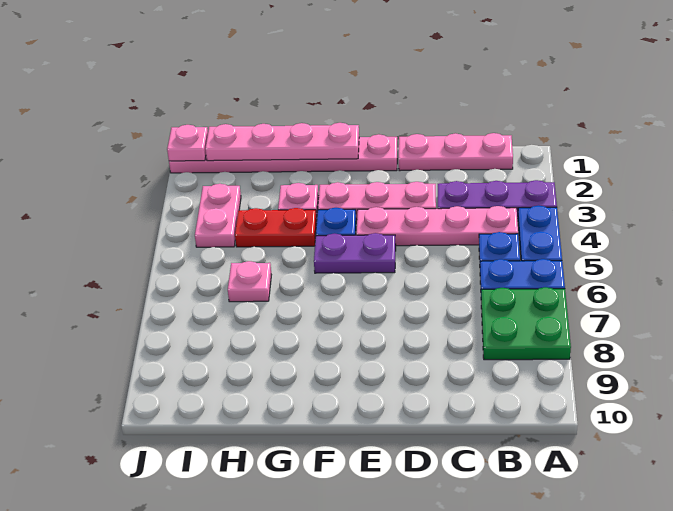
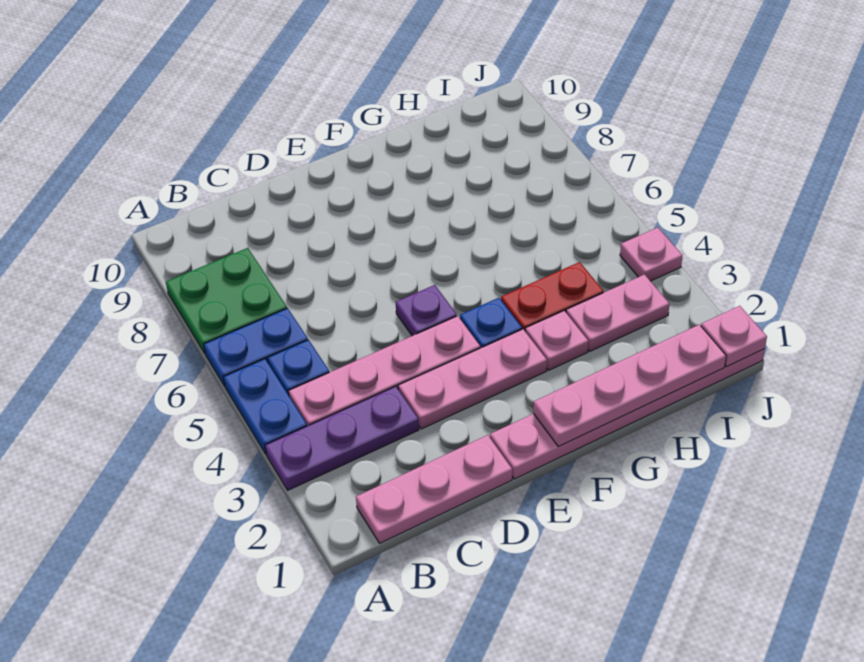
purple plate E5:F5 level 1 -> purple plate E5 level 1
pink plate H6 level 1 -> pink plate J4 level 1
pink plate I3:I4 level 1 -> pink plate H3:I3 level 1

